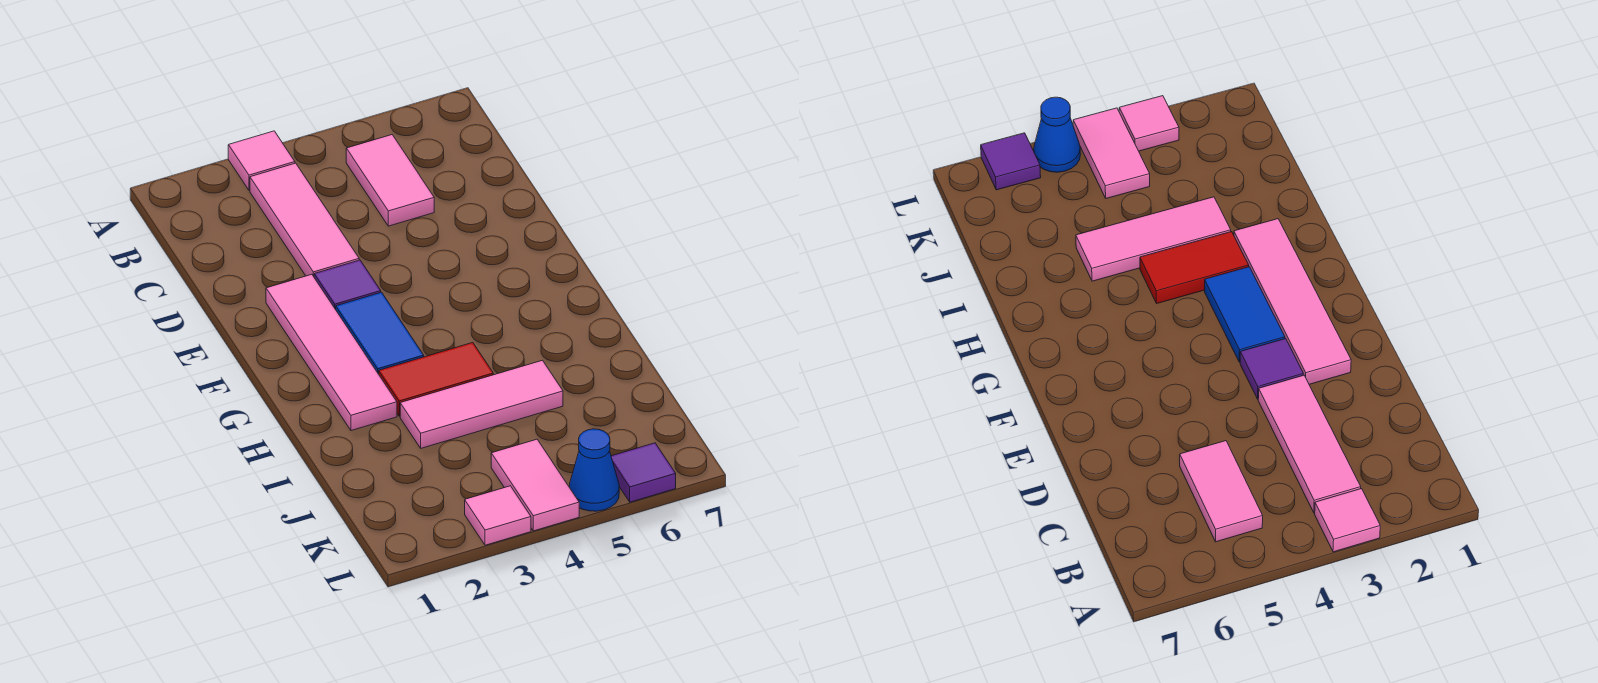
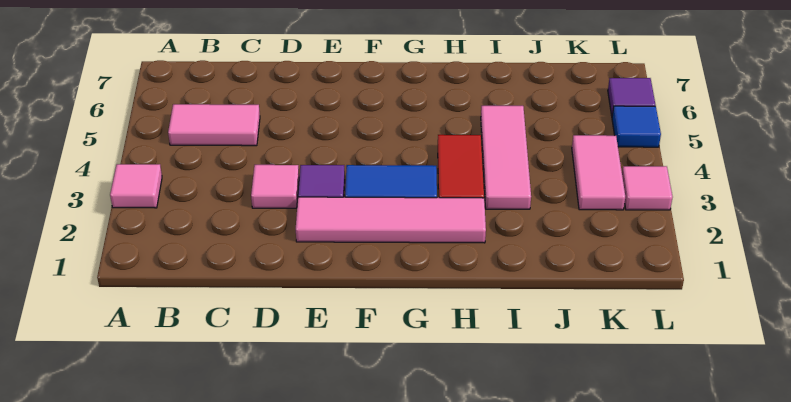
pink tile B3:D3 level 1 -> pink tile D3 level 1
pink tile K4:L4 level 1 -> pink tile K3:K4 level 1
blue cone L5 level 1 -> blue tile L5 level 1

